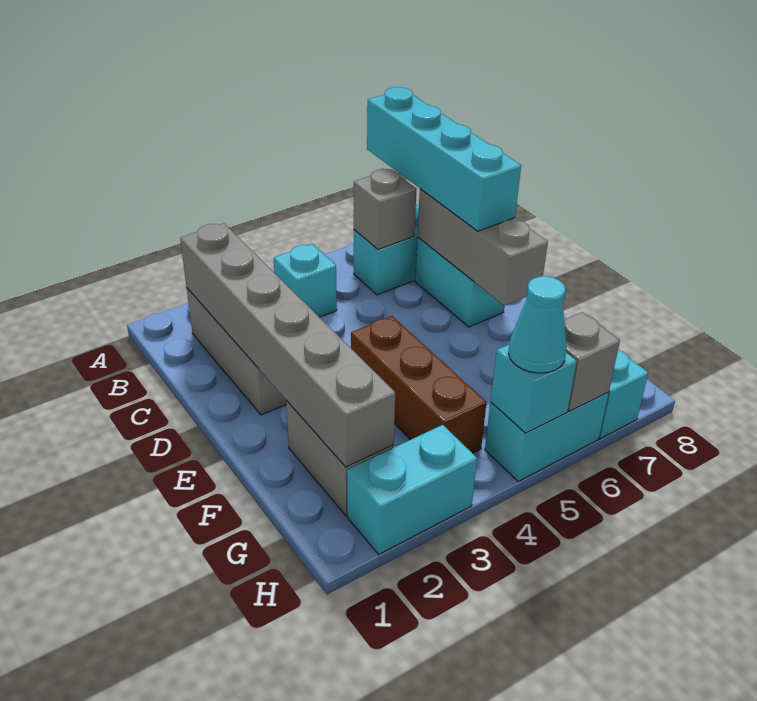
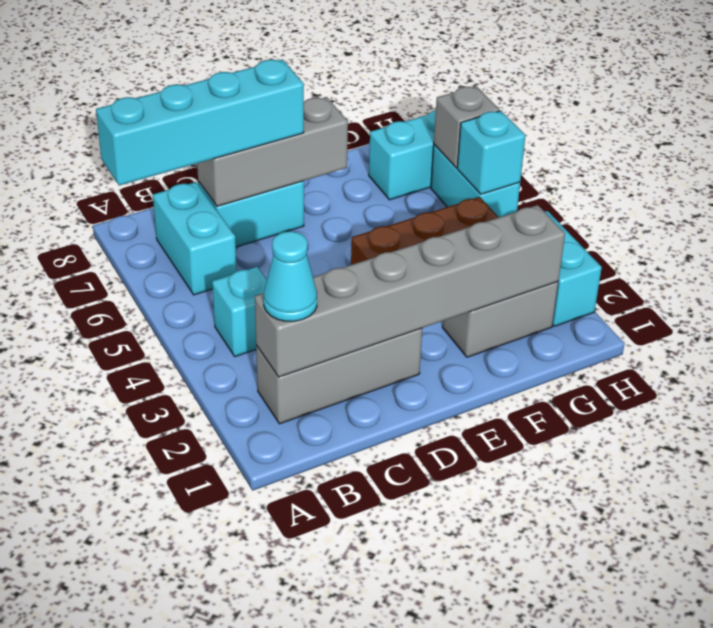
grey brick B6 level 2 -> none
cyan cone H5 level 3 -> cyan cone B2 level 3

